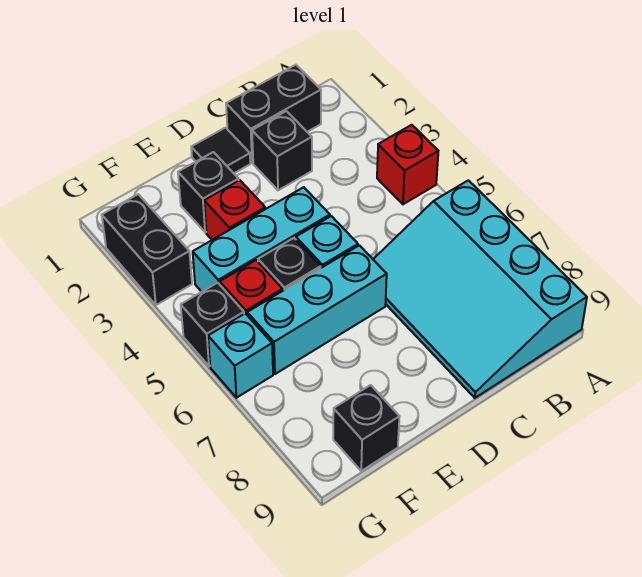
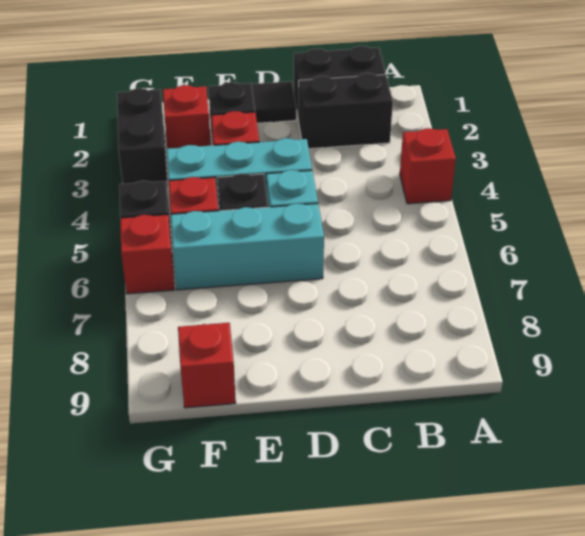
cyan slope A6:C9 level 1 top A -> none
black brick C2 level 1 -> black brick B2:C2 level 1
none -> red brick F2 level 1
black brick F9 level 1 -> red brick F9 level 1
cyan brick G6 level 1 -> red brick G6 level 1

